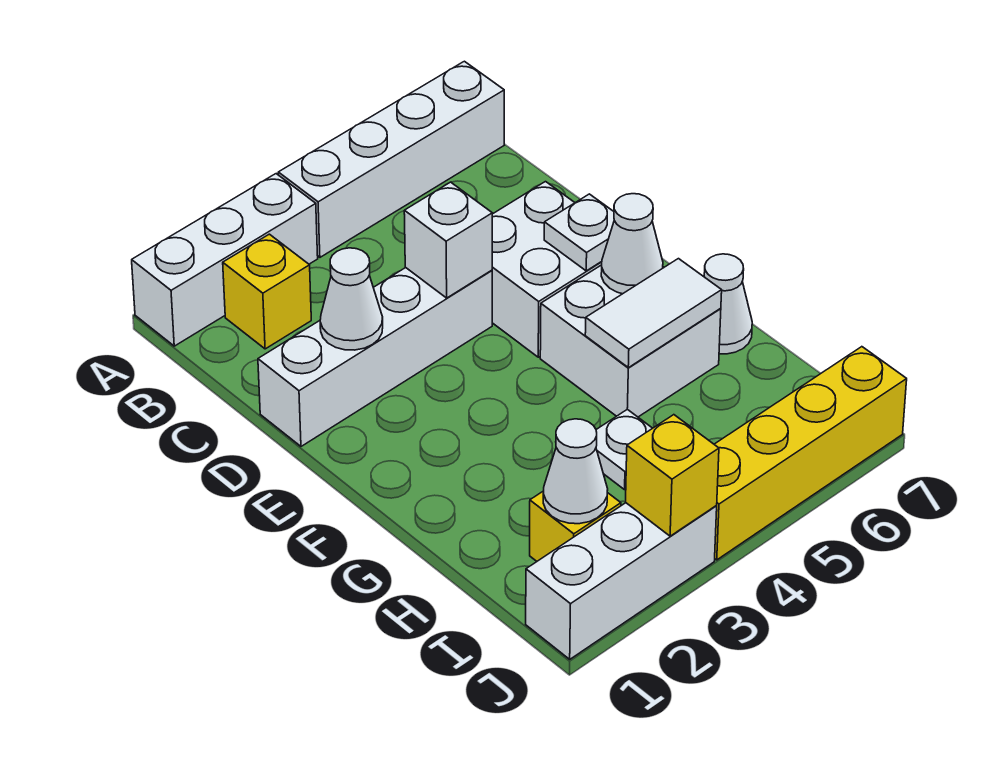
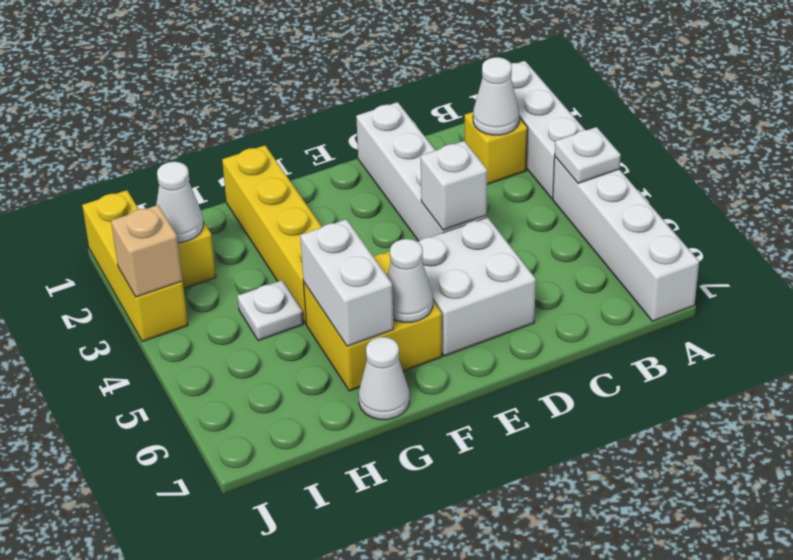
white cone D2 level 2 -> white cone B2 level 2
white plate E6 level 2 -> white plate A4 level 2
white brick F5:G6 level 1 -> yellow brick F5:G6 level 1
white tile G5:G6 level 2 -> white brick G5:G6 level 2
white brick J1:J3 level 1 -> yellow brick J1:J3 level 1
yellow brick J3 level 2 -> tan brick J3 level 2
yellow brick J4:J7 level 1 -> yellow brick G1:G4 level 1

